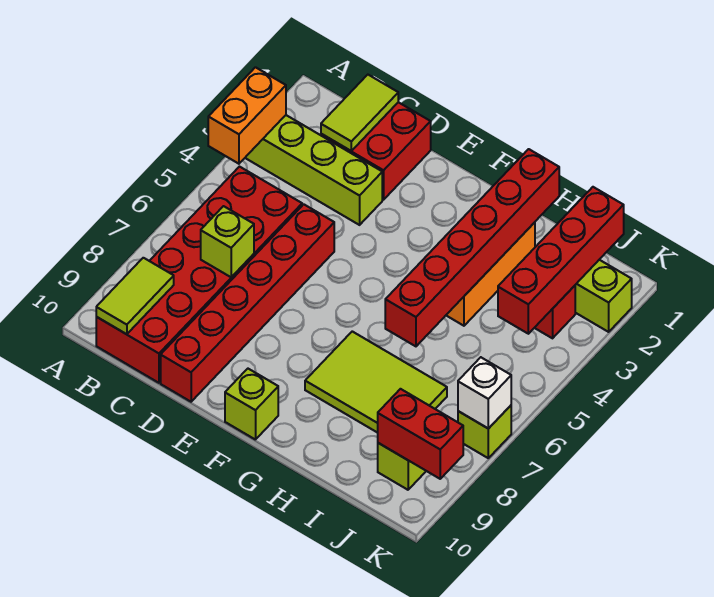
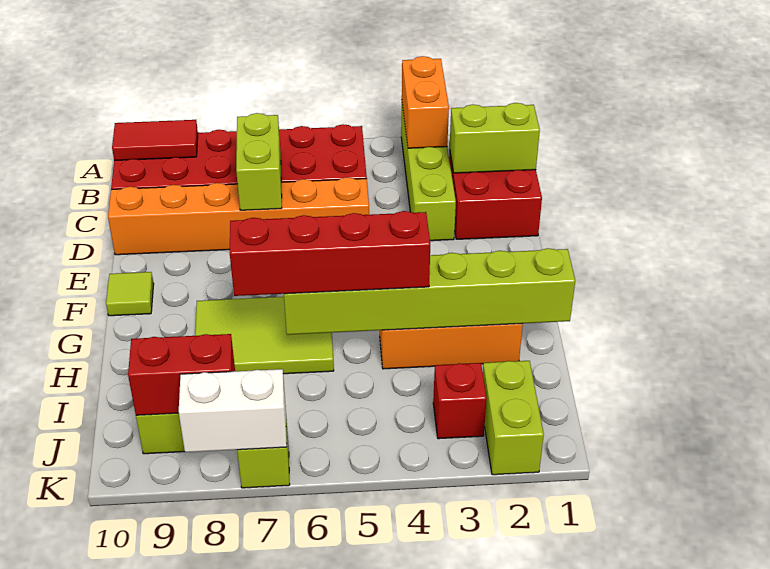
orange brick A3:A4 level 2 -> orange brick A3:B3 level 2
lime tile B9:B10 level 2 -> red tile B9:B10 level 2
lime tile C1:C2 level 2 -> lime brick C1:C2 level 2
lime brick C7 level 2 -> lime brick C7:D7 level 2
red brick D5:D10 level 1 -> orange brick D5:D10 level 1
lime brick F10 level 1 -> lime tile F10 level 1
lime tile G7:I8 level 1 -> lime tile G6:H8 level 1
red brick H1:H6 level 2 -> lime brick H1:H6 level 2
red brick J1:J4 level 2 -> red brick H4:H7 level 3
red brick J9:K9 level 2 -> red brick J8:J9 level 2
white brick K7 level 2 -> white brick K7:K8 level 2

